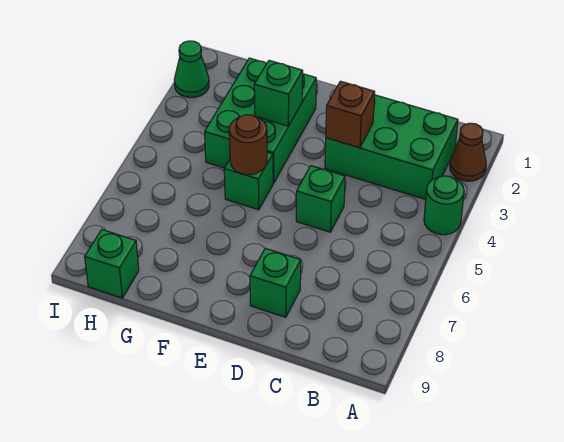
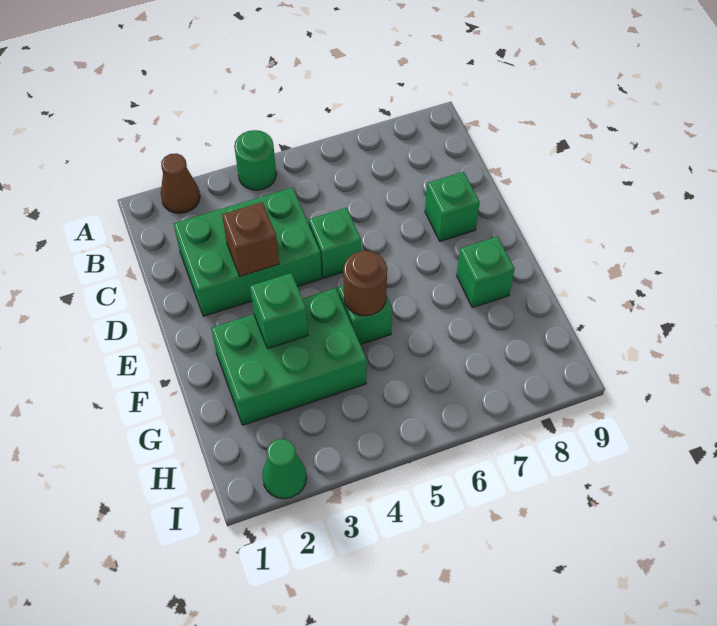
green brick B2:D3 level 1 -> green brick C2:D4 level 1
green brick H9 level 1 -> green brick F8 level 1

